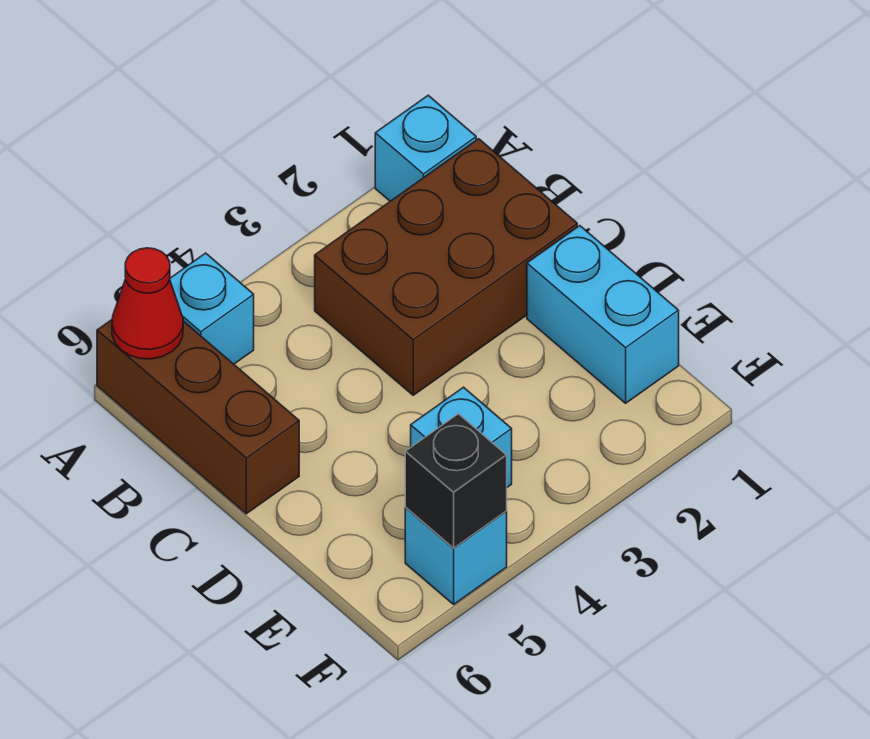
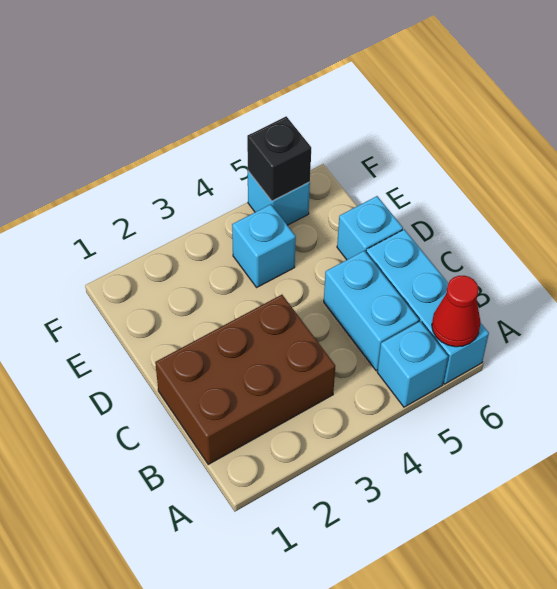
cyan brick A1 level 1 -> cyan brick D6 level 1
brown brick A6:C6 level 1 -> cyan brick A6:C6 level 1
cyan brick D1:E1 level 1 -> cyan brick B5:C5 level 1

